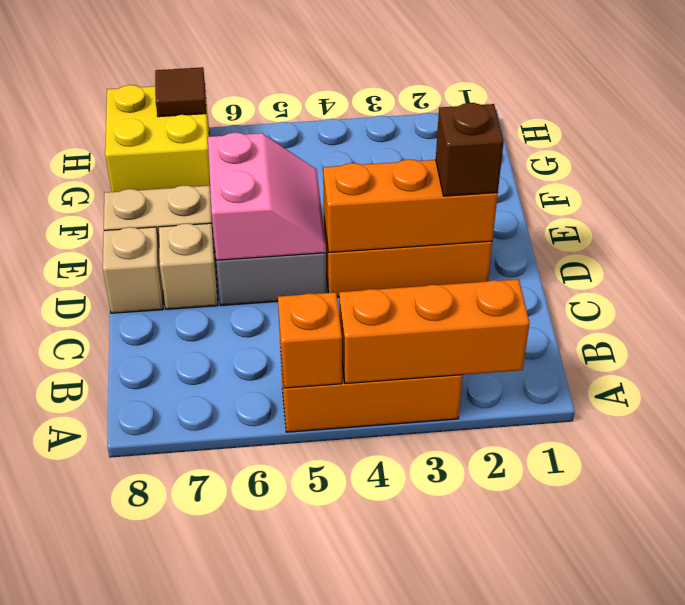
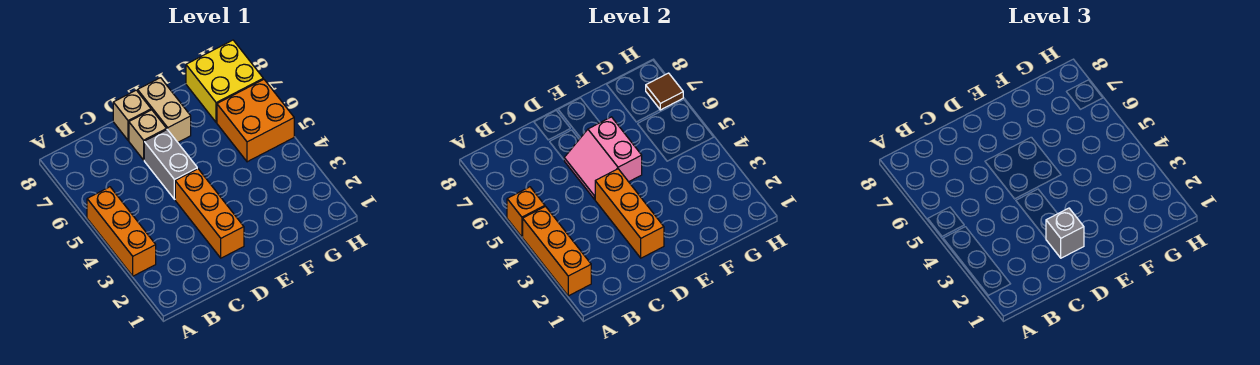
brown brick D2 level 3 -> grey brick D2 level 3
pink slope D5:E6 level 2 top 6 -> pink slope D5:E6 level 2 top E
none -> orange brick G5:H6 level 1

